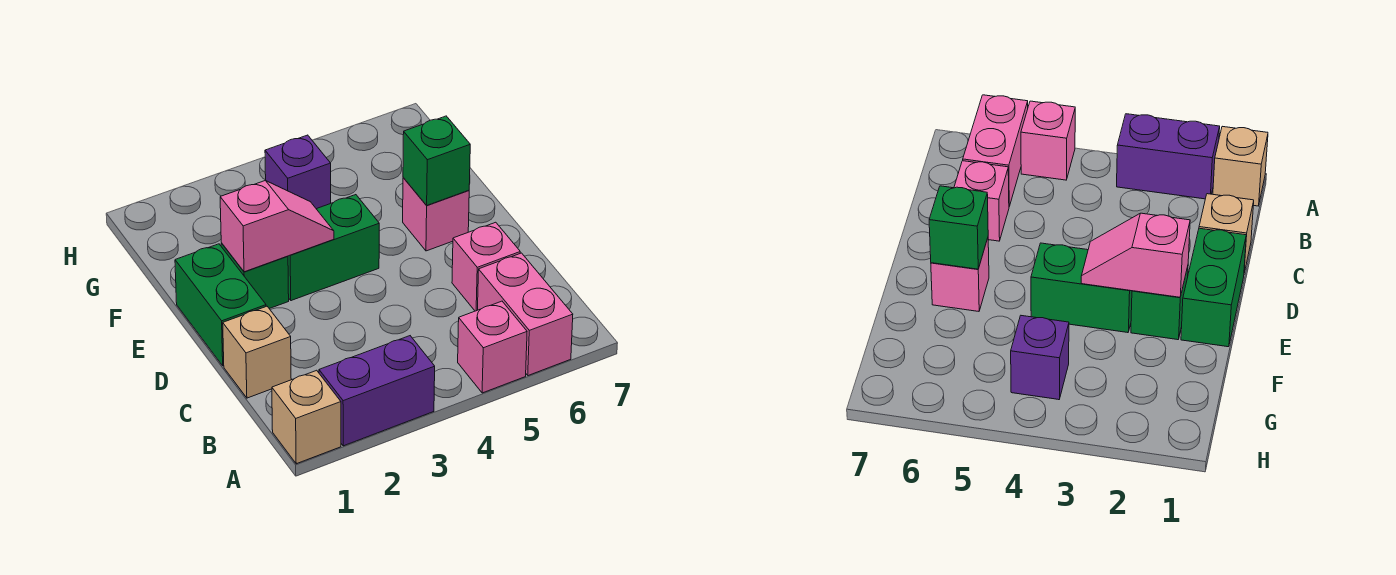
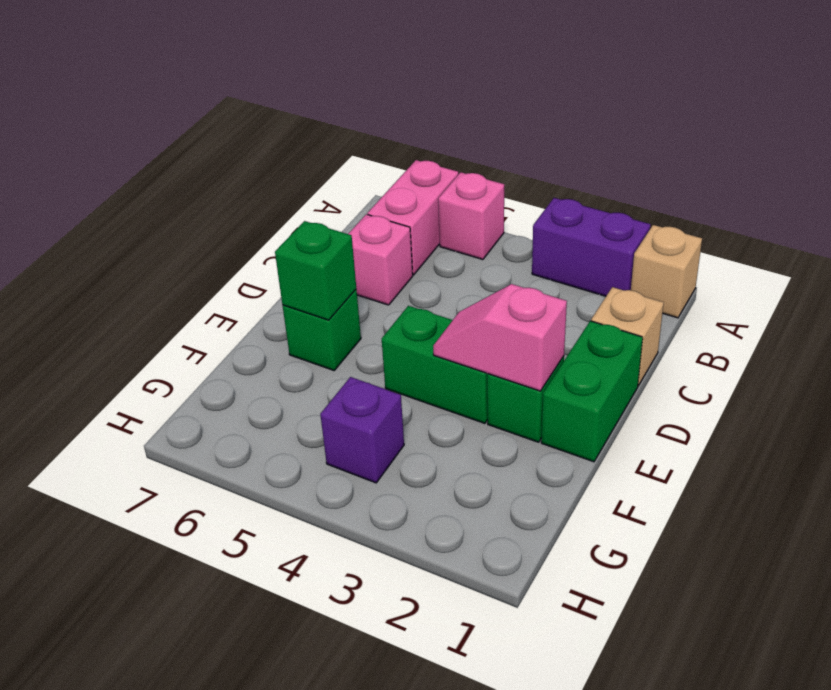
pink brick E6 level 1 -> green brick E6 level 1

